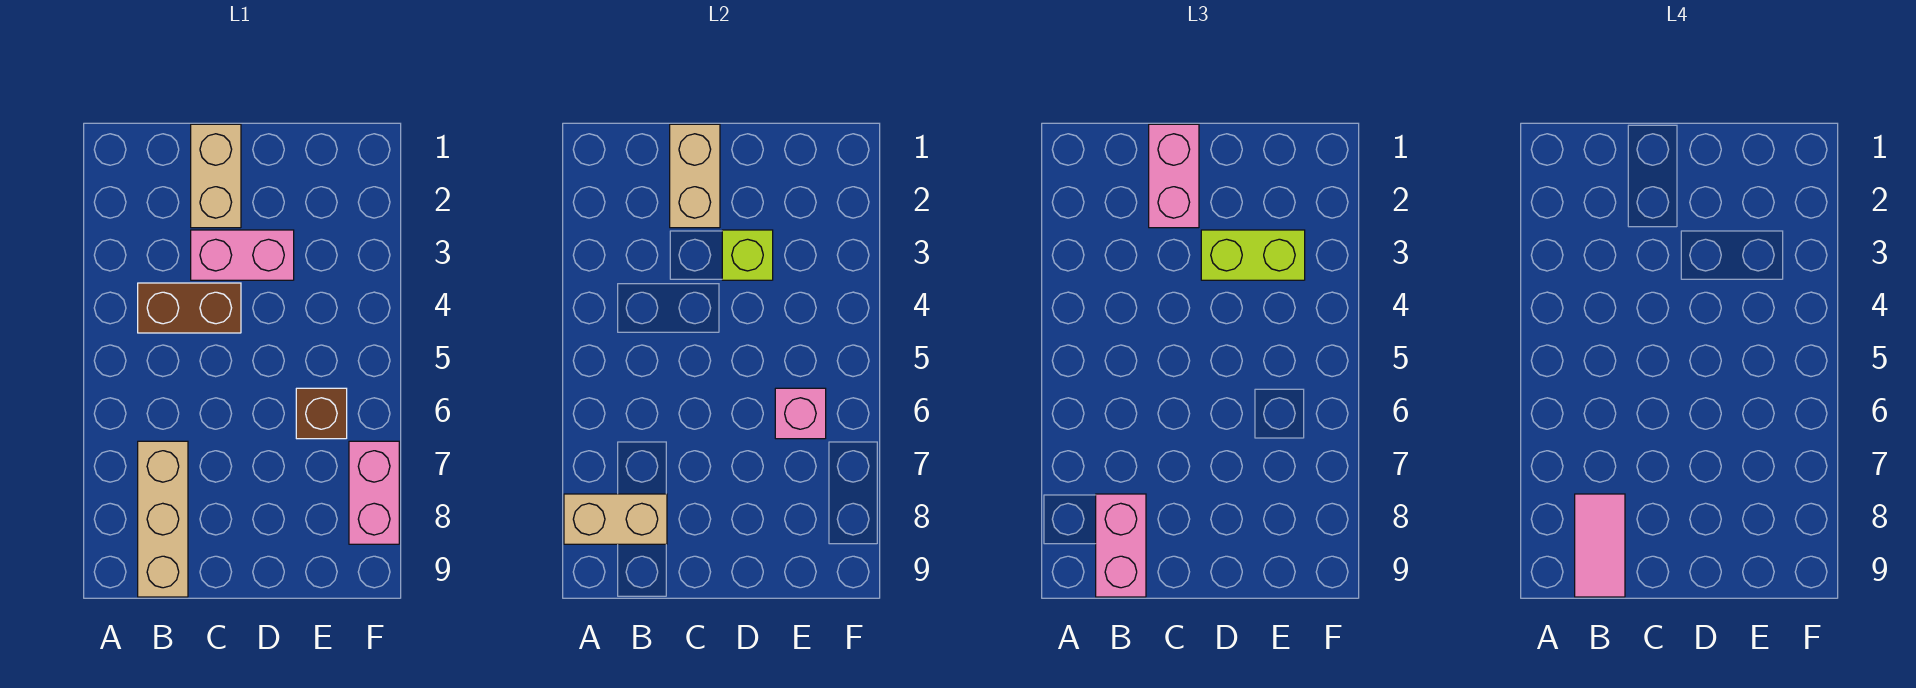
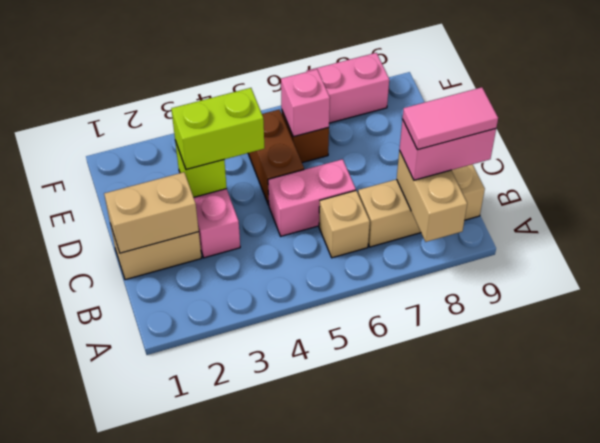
brown brick B4:C4 level 1 -> brown brick D5:E5 level 1
none -> tan brick B6 level 1
pink brick C1:C2 level 3 -> pink brick C5:C6 level 1
lime brick D3:E3 level 3 -> lime brick D3:D4 level 3

